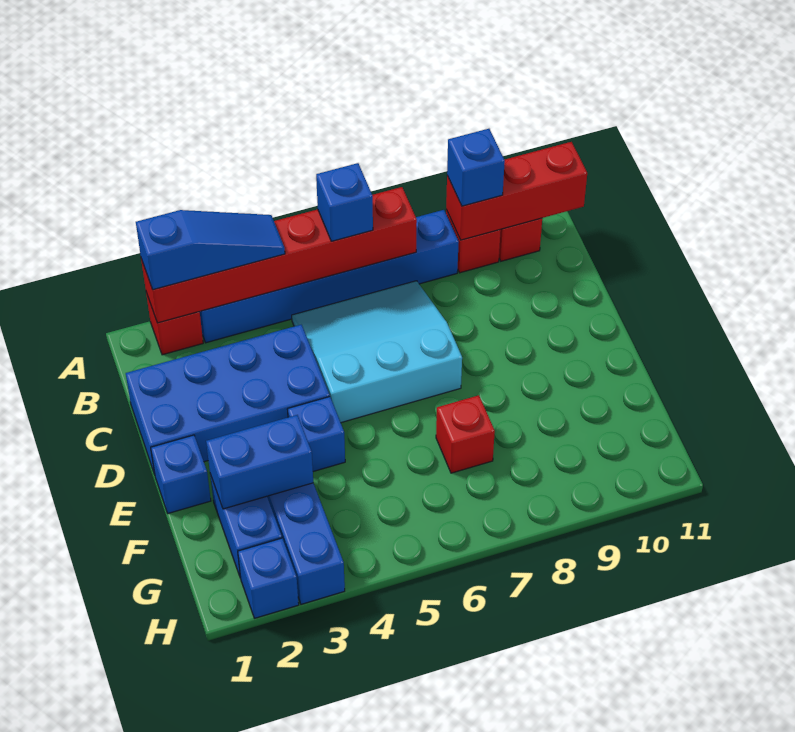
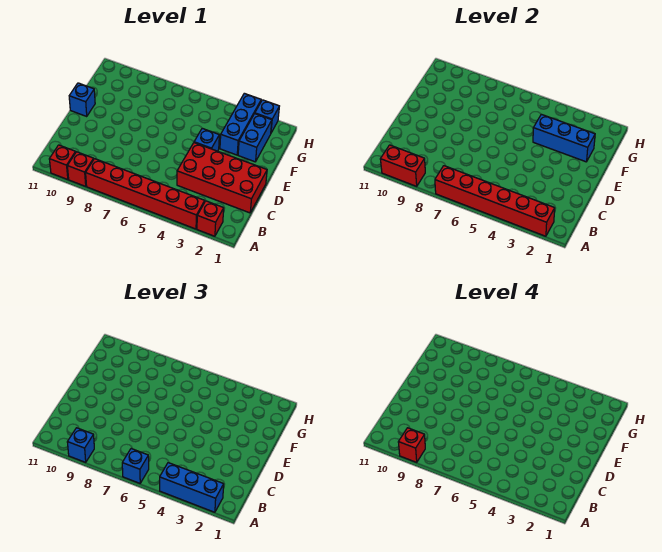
blue slope A2:A4 level 3 top 2 -> blue brick A2:A4 level 3
blue brick A3:A8 level 1 -> red brick A3:A8 level 1
red brick A9:A11 level 2 -> red brick A9:A10 level 2
cyan slope B5:D7 level 1 top D -> none
blue brick C1:D4 level 1 -> red brick C1:D4 level 1
blue brick E1 level 1 -> blue brick E11 level 1
blue brick F2:F3 level 2 -> blue brick F2:F4 level 2
red brick F7 level 1 -> red brick A9 level 4

